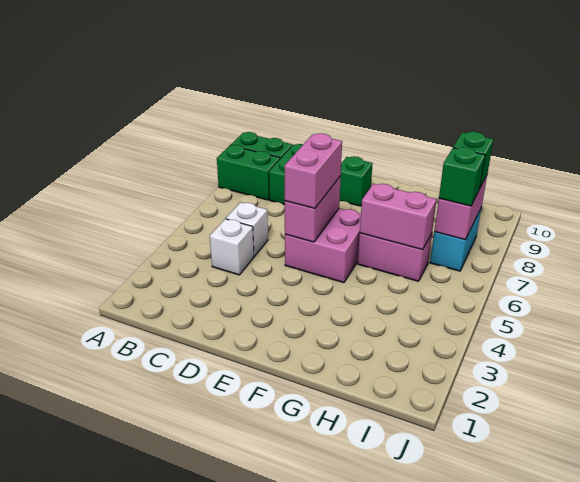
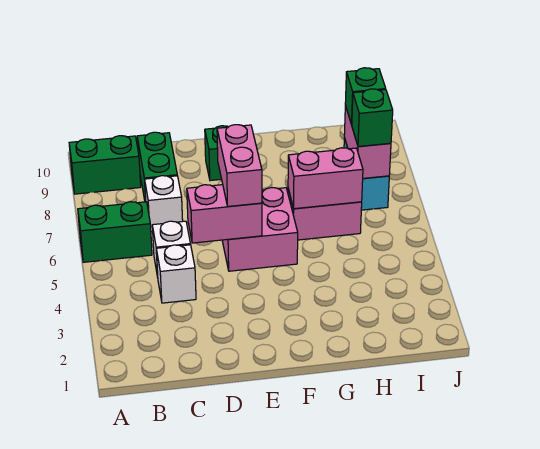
green brick A8:B8 level 1 -> green brick A6:B6 level 1
none -> white brick C7 level 1
pink brick E5:E6 level 2 -> pink brick D5:E5 level 2

